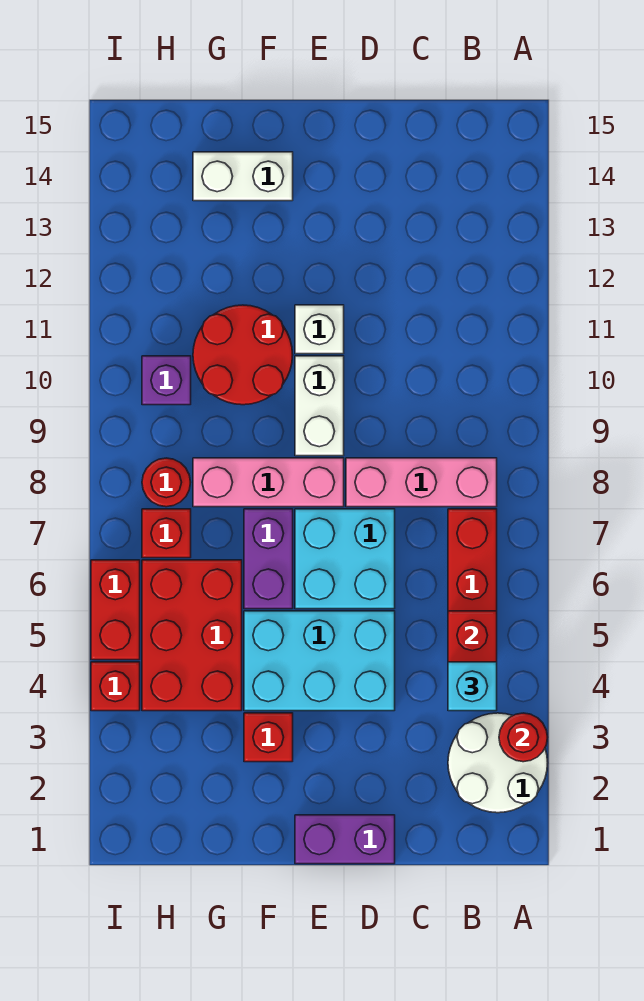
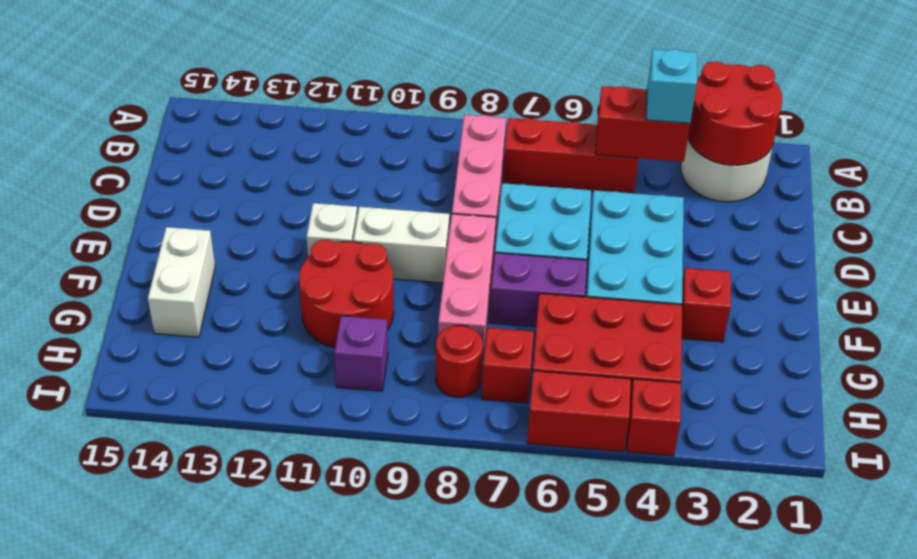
red round brick A3 level 2 -> red round brick A2:B3 level 2
purple brick D1:E1 level 1 -> none

